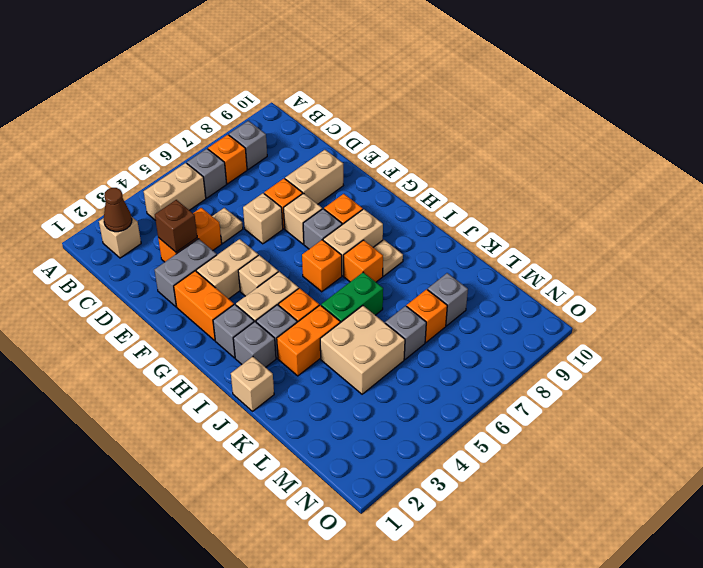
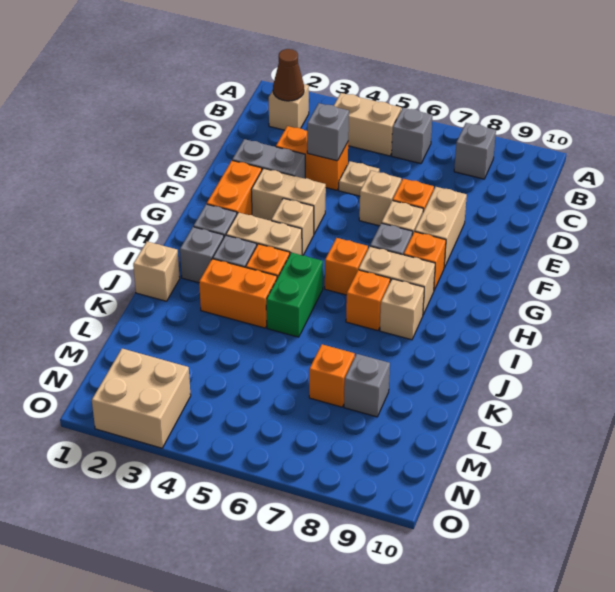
orange brick B7 level 1 -> none
brown brick D3 level 2 -> none
tan brick E8:E9 level 1 -> tan brick E8:F8 level 1
tan plate I8 level 1 -> tan brick I8 level 1
green brick J5:J6 level 1 -> green brick I5:J5 level 1
tan brick K4:L5 level 1 -> tan brick N2:O3 level 1
grey brick L6 level 1 -> grey brick D4 level 2

